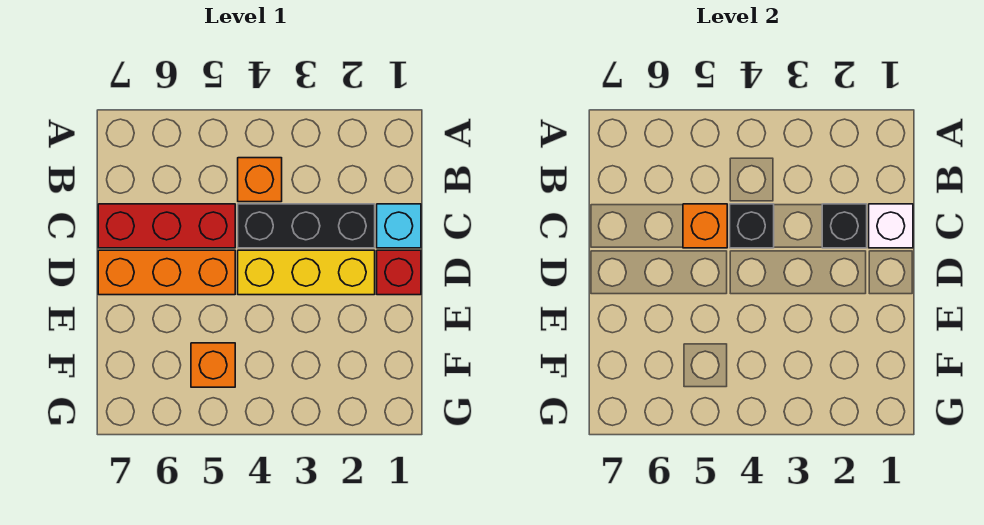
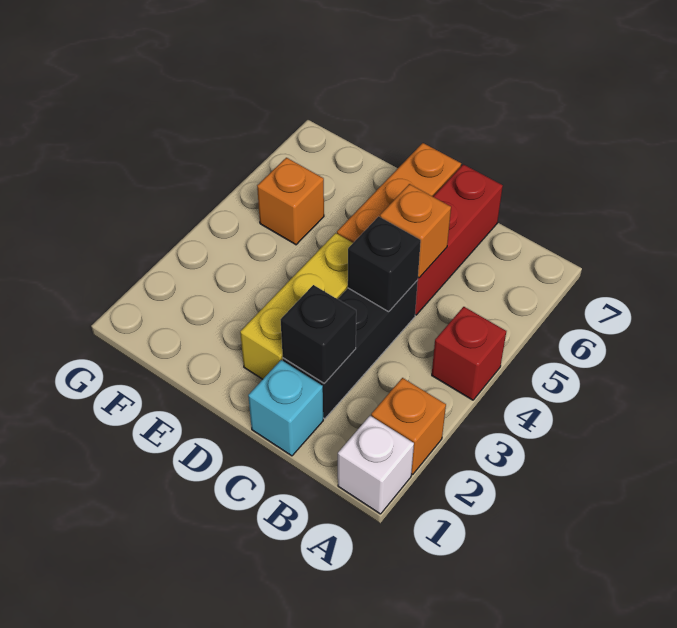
orange brick B4 level 1 -> orange brick A2 level 1
white brick C1 level 2 -> white brick A1 level 1
red brick D1 level 1 -> red brick A4 level 1

